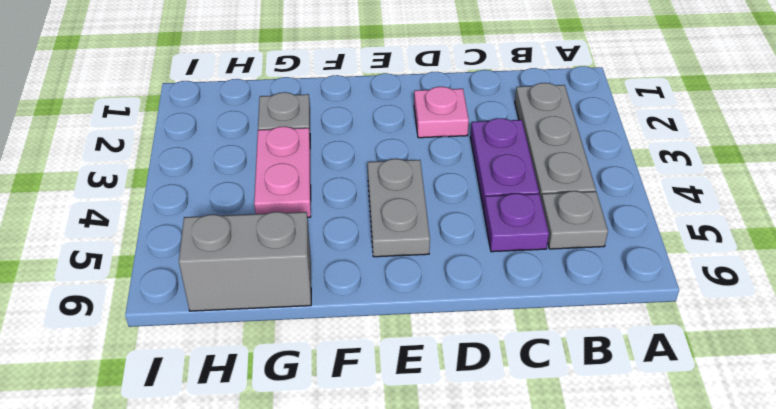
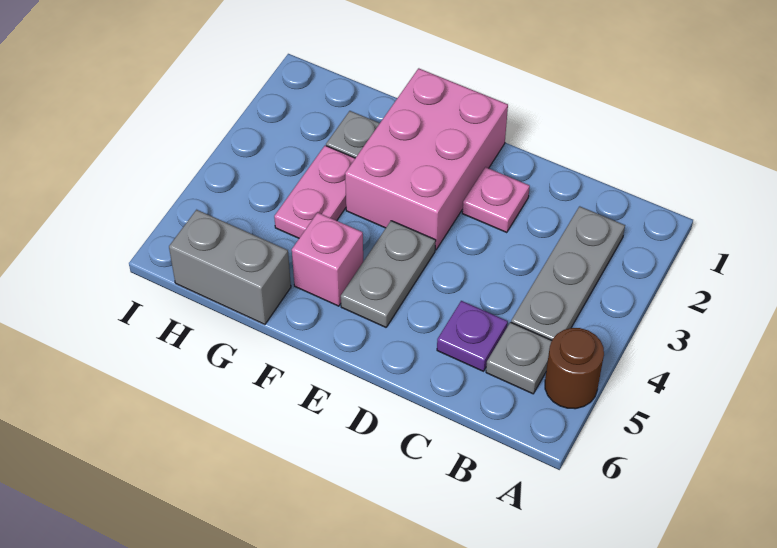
none -> brown round brick A5 level 1
purple plate C3:C4 level 1 -> none
none -> pink brick E1:F3 level 1
none -> pink brick F5 level 1

